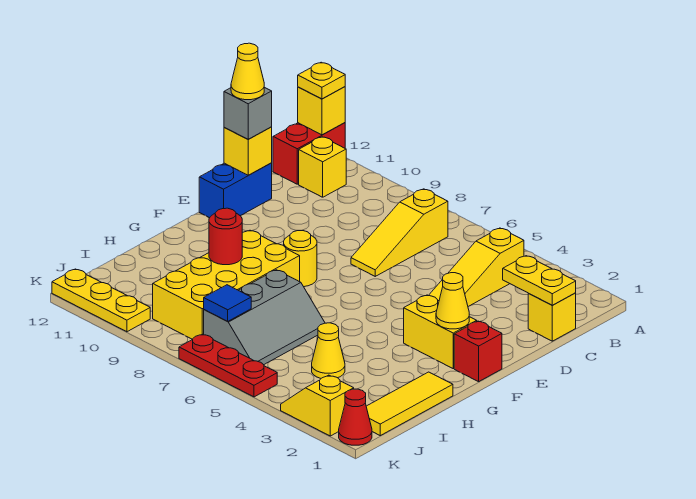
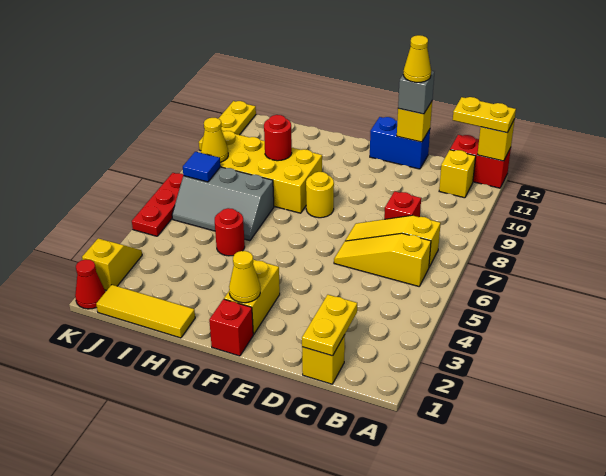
yellow plate A12 level 3 -> yellow plate A12:B12 level 3
yellow slope B4:D4 level 1 top B -> yellow slope B6:D6 level 1 top B
none -> red brick C8 level 1
none -> red round brick H5 level 1
yellow cone I4 level 1 -> yellow cone J8 level 2

